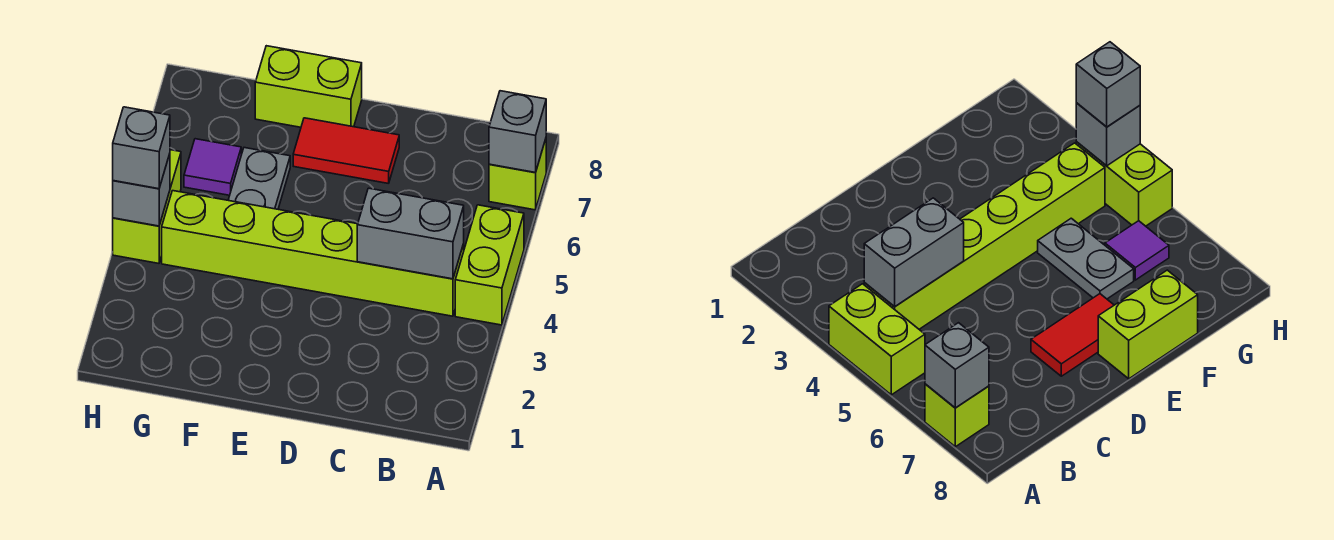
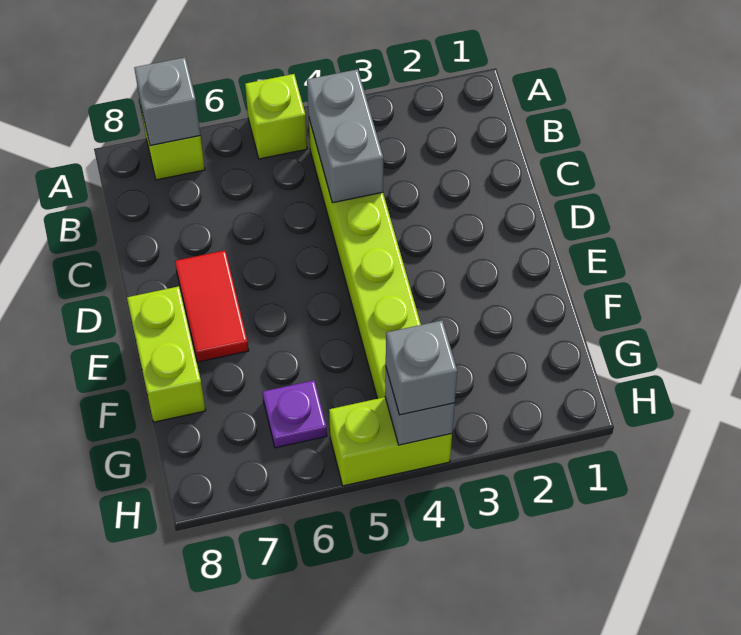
lime brick A4:A5 level 1 -> lime brick A5 level 1
grey plate F5:F6 level 1 -> none
purple tile G6 level 1 -> purple plate G6 level 1

